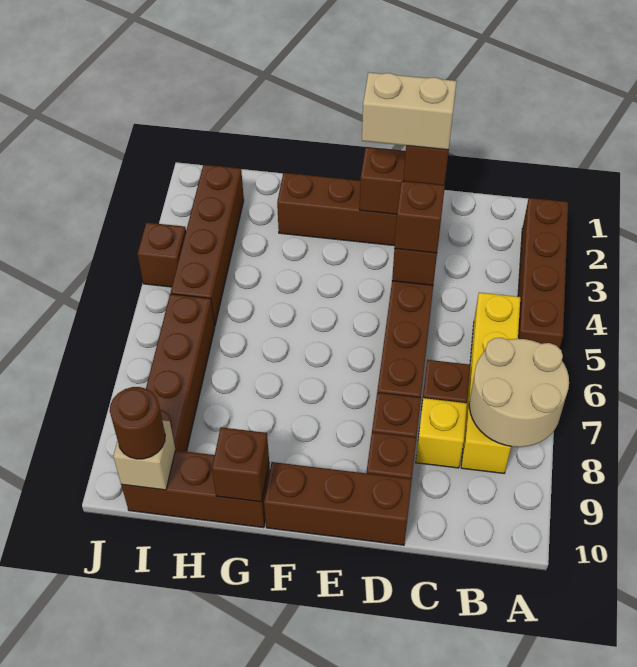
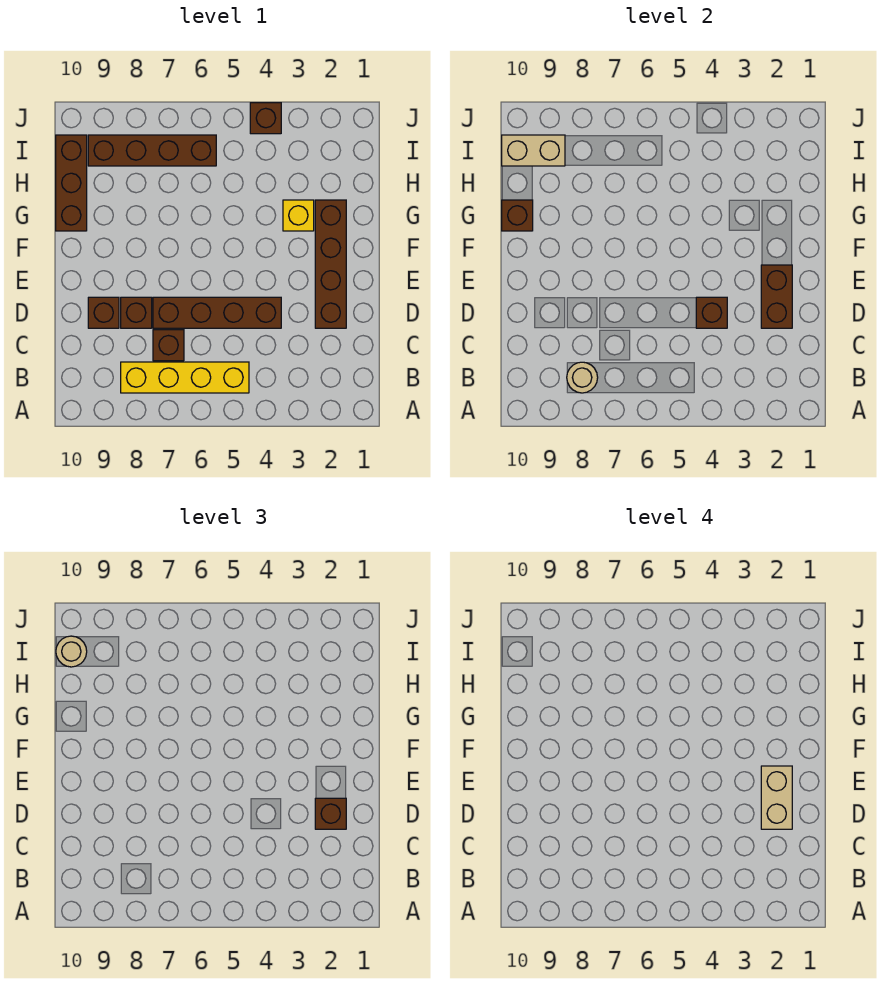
brown brick A2:A5 level 1 -> none
tan round brick A7:B8 level 2 -> tan round brick B8 level 2
yellow brick C8 level 1 -> yellow brick G3 level 1
brown brick D4 level 3 -> none
brown brick D10:F10 level 1 -> none
brown brick I2:I5 level 1 -> none
tan brick I10 level 2 -> tan brick I9:I10 level 2
brown round brick I10 level 3 -> tan round brick I10 level 3

